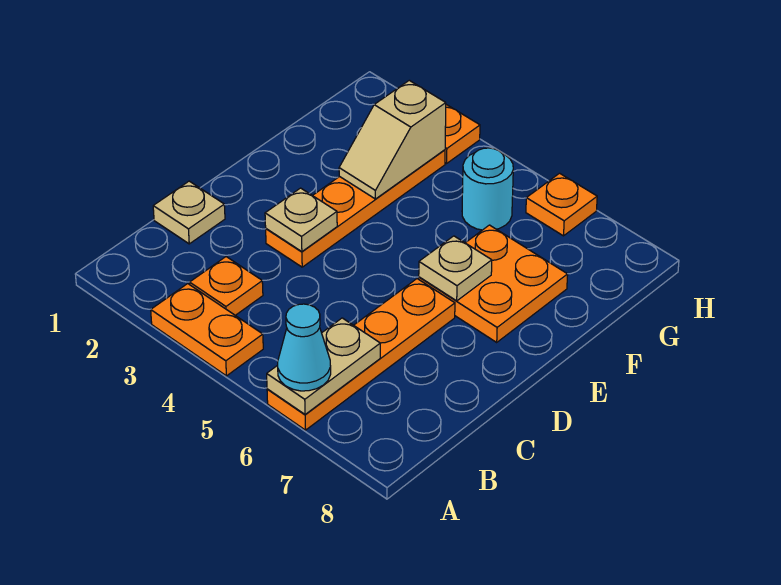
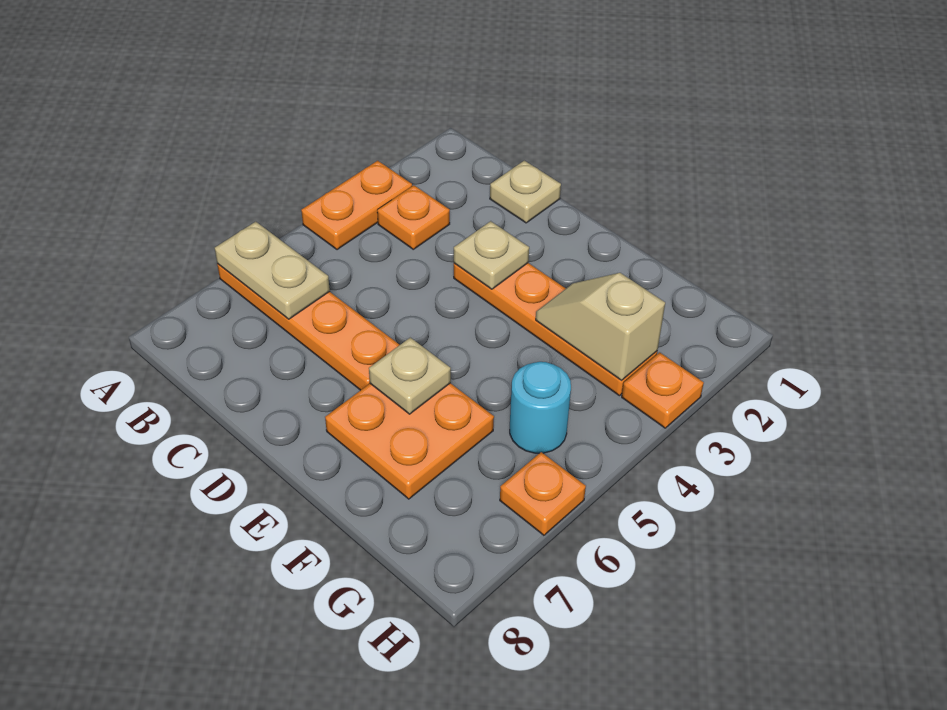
cyan cone A6 level 3 -> none

